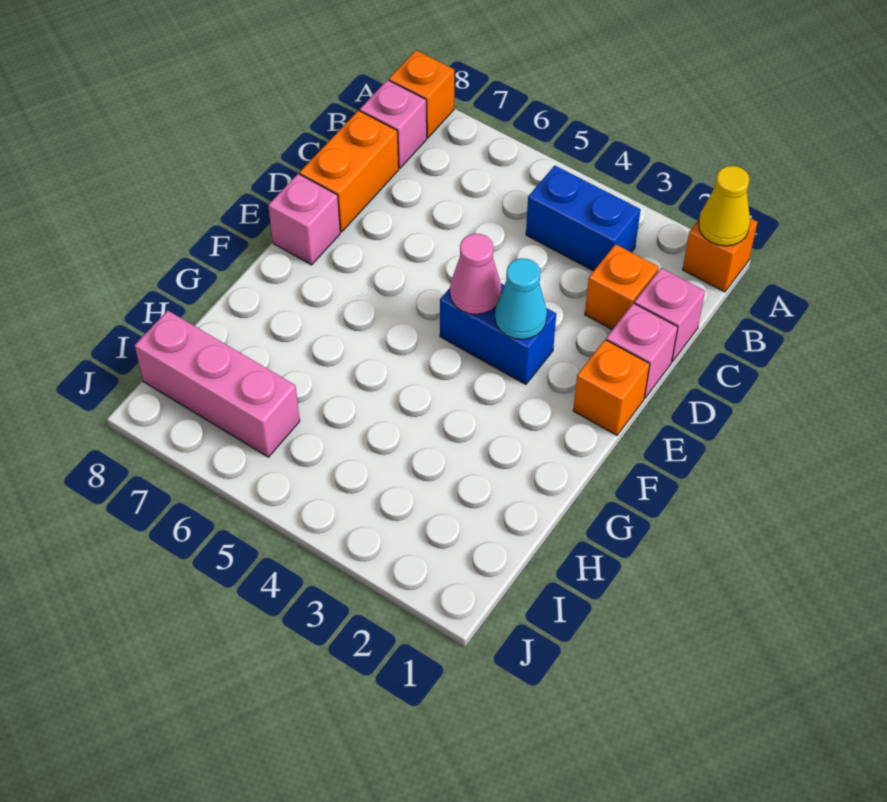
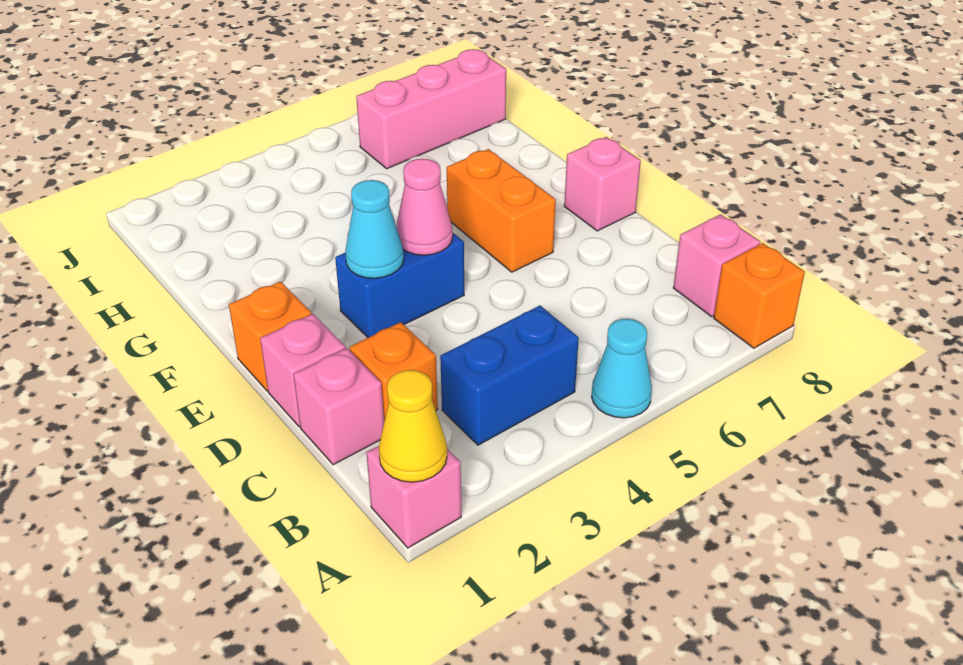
orange brick A1 level 1 -> pink brick A1 level 1
none -> cyan cone A5 level 1
orange brick C8:D8 level 1 -> orange brick E6:F6 level 1

